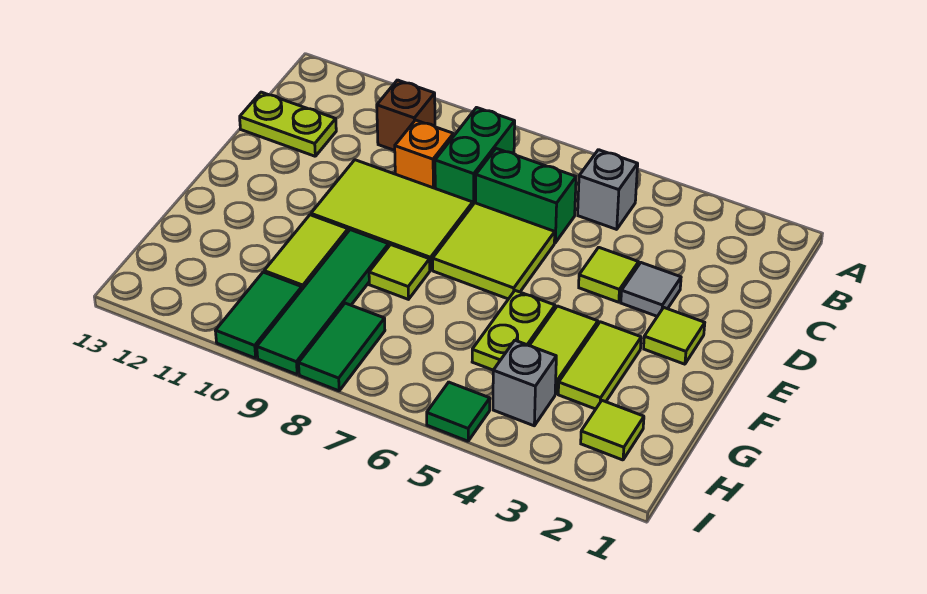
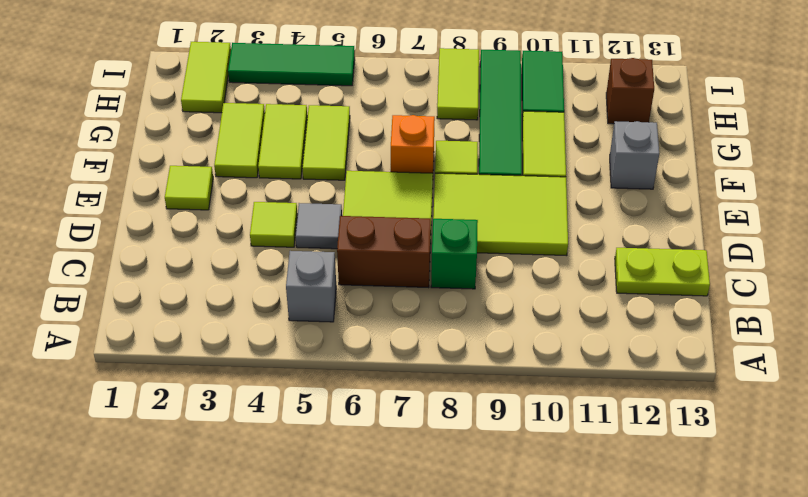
green brick B8:C8 level 1 -> green brick C8 level 1
brown brick B10 level 1 -> brown brick H12 level 1
green brick C6:C7 level 1 -> brown brick C6:C7 level 1
orange brick C9 level 1 -> orange brick F7 level 1
grey tile D3 level 1 -> grey tile D5 level 1
lime plate F5:G5 level 1 -> lime tile F5:G5 level 1
lime tile H2 level 1 -> lime tile H2:I2 level 1
grey brick H4 level 1 -> grey brick F12 level 1
green tile H8:I8 level 1 -> lime tile H8:I8 level 1
green tile I5 level 1 -> green tile I3:I5 level 1

